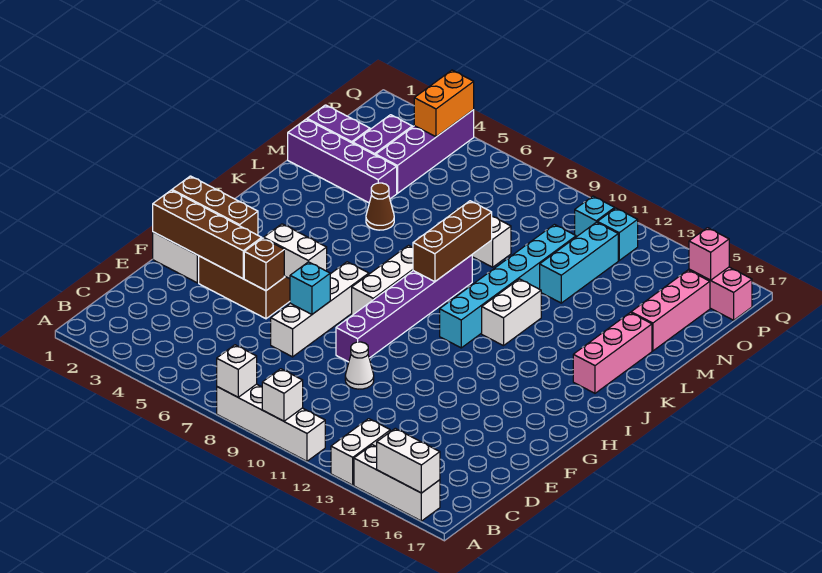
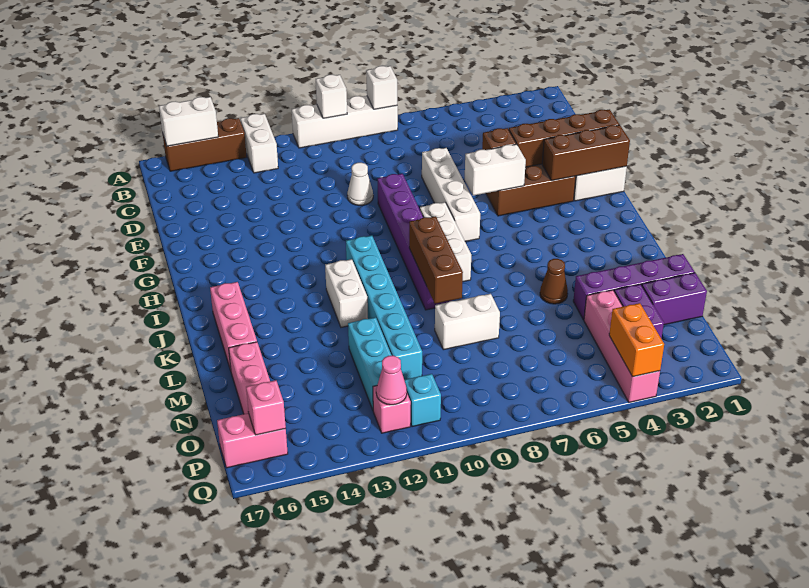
white brick A14:A16 level 1 -> brown brick A14:A16 level 1
cyan brick F7 level 2 -> none
purple brick N4:Q4 level 1 -> pink brick N4:Q4 level 1
cyan brick P12 level 1 -> pink brick P12 level 1
none -> pink cone P12 level 2

